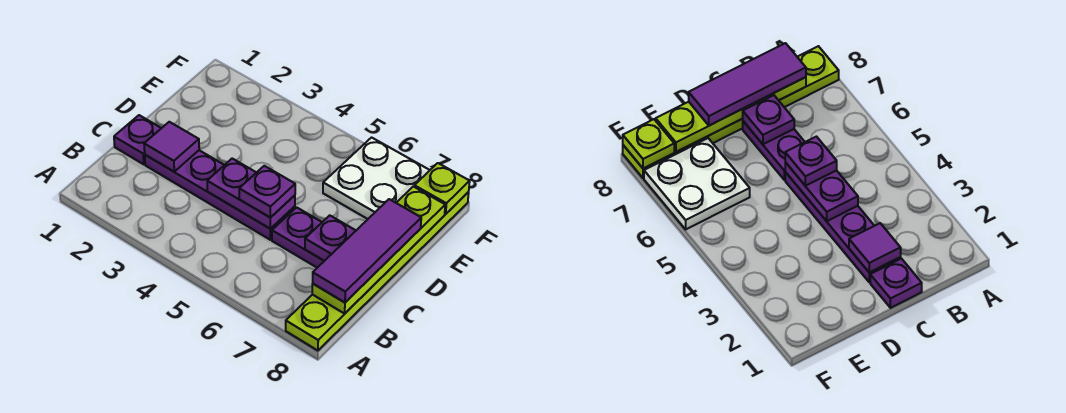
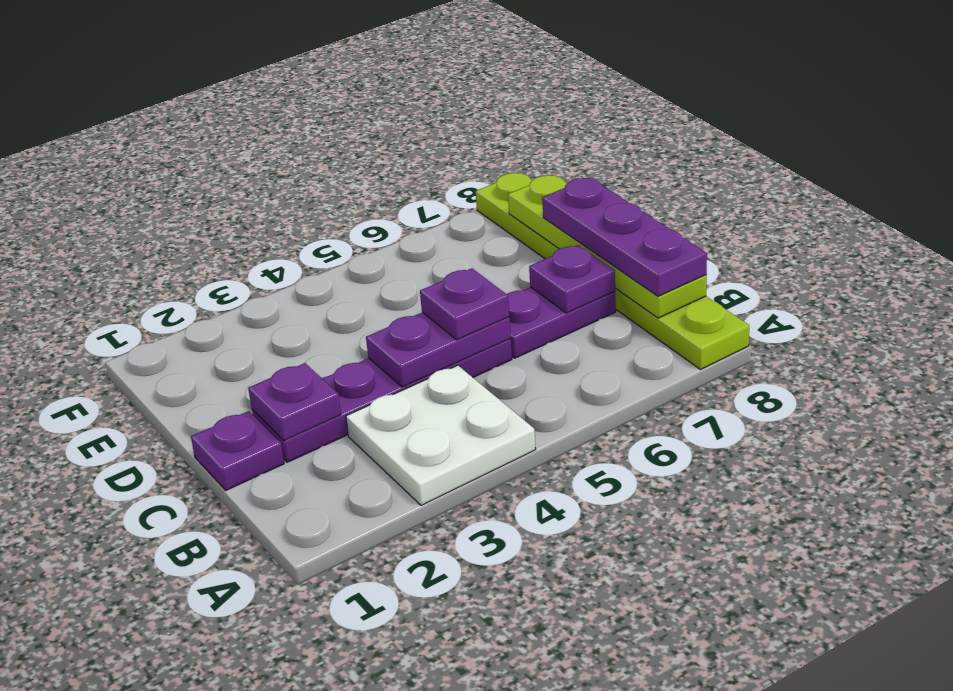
purple tile B8:D8 level 3 -> purple plate B8:D8 level 3
purple tile C2 level 2 -> purple plate C2 level 2
white plate E6:F7 level 1 -> white plate A3:B4 level 1
lime plate F8 level 2 -> none

